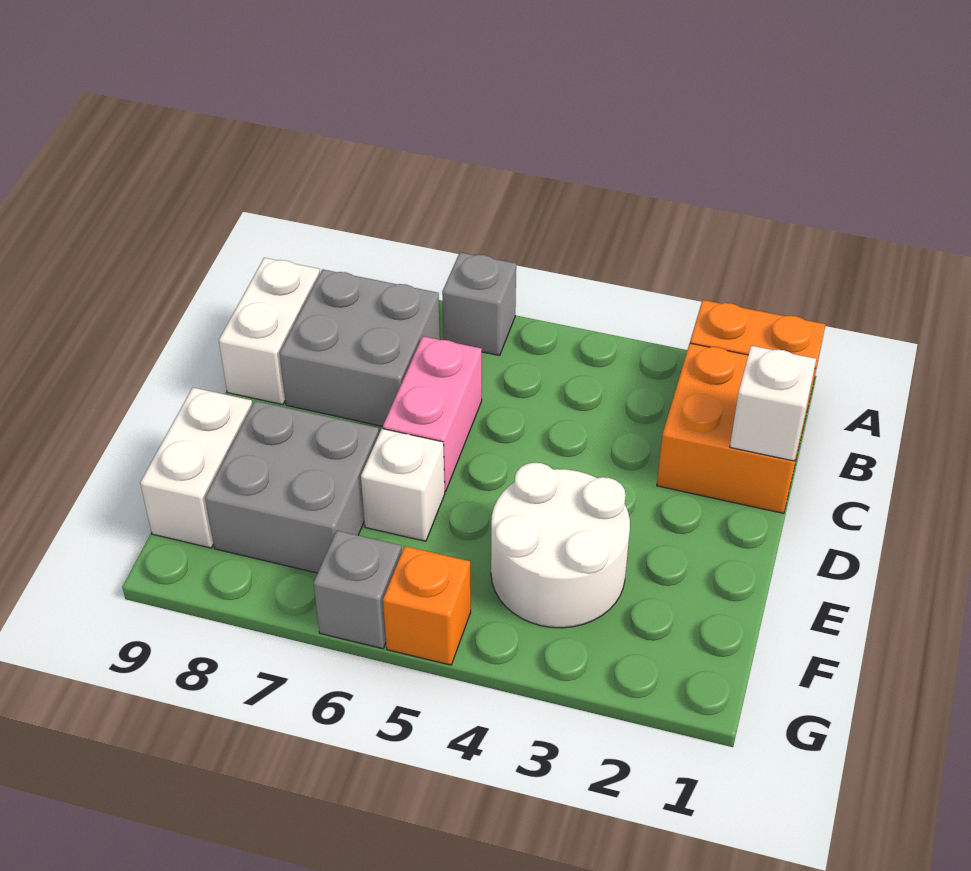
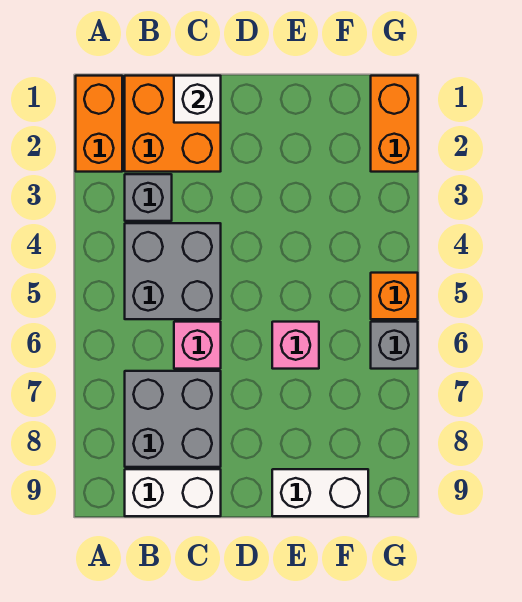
grey brick A6 level 1 -> grey brick B3 level 1
pink brick C6:D6 level 1 -> pink brick C6 level 1
white round brick E3:F4 level 1 -> none
white brick E6 level 1 -> pink brick E6 level 1
grey brick E7:F8 level 1 -> grey brick B4:C5 level 1
none -> orange brick G1:G2 level 1

